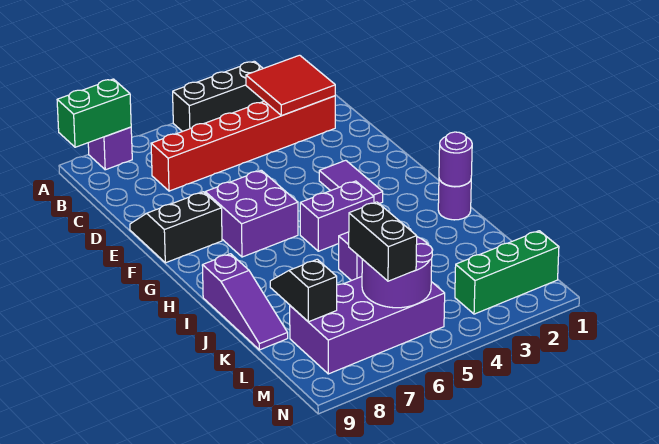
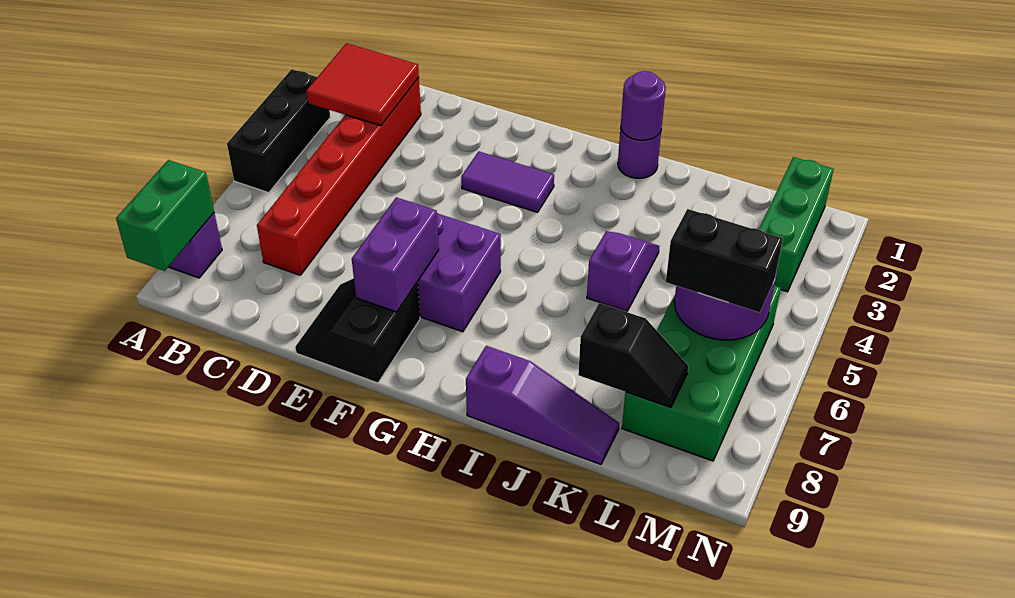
purple brick H4:H5 level 1 -> purple brick F7:F8 level 2
black slope K8:L8 level 2 top L -> black slope K8:L8 level 2 top K
purple brick L5:M8 level 1 -> green brick L5:M8 level 1

